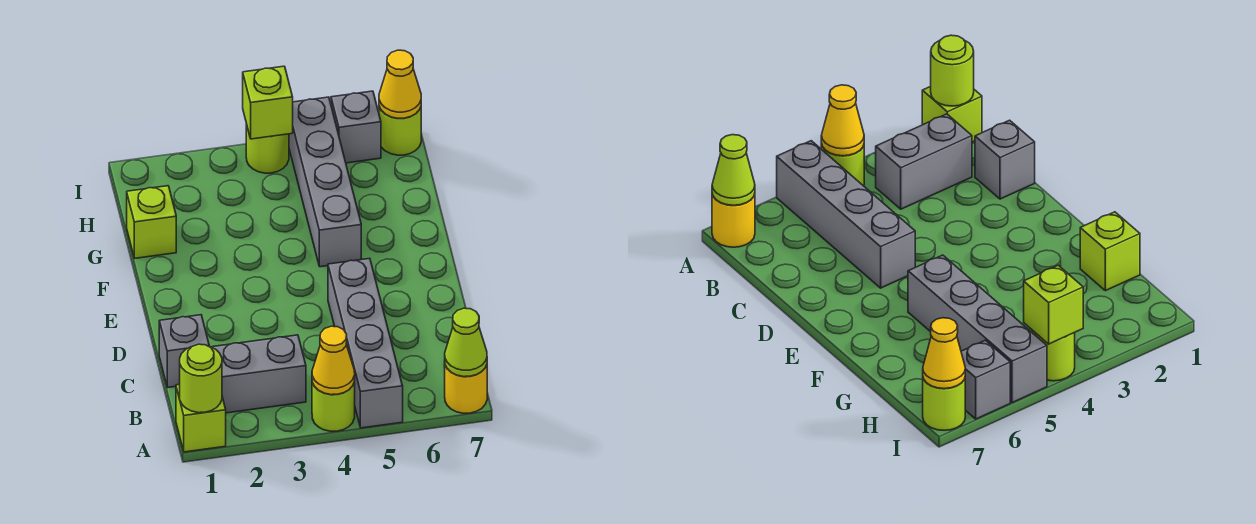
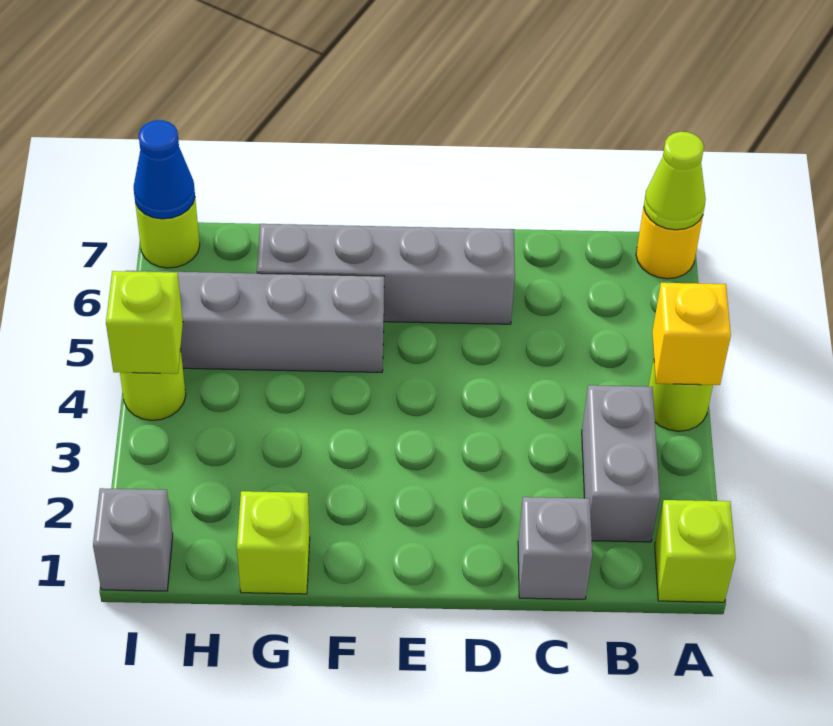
lime round brick A1 level 2 -> none
yellow cone A4 level 2 -> yellow brick A4 level 2
grey brick A5:D5 level 1 -> grey brick D6:G6 level 1
grey brick I6 level 1 -> grey brick I1 level 1
yellow cone I7 level 2 -> blue cone I7 level 2

